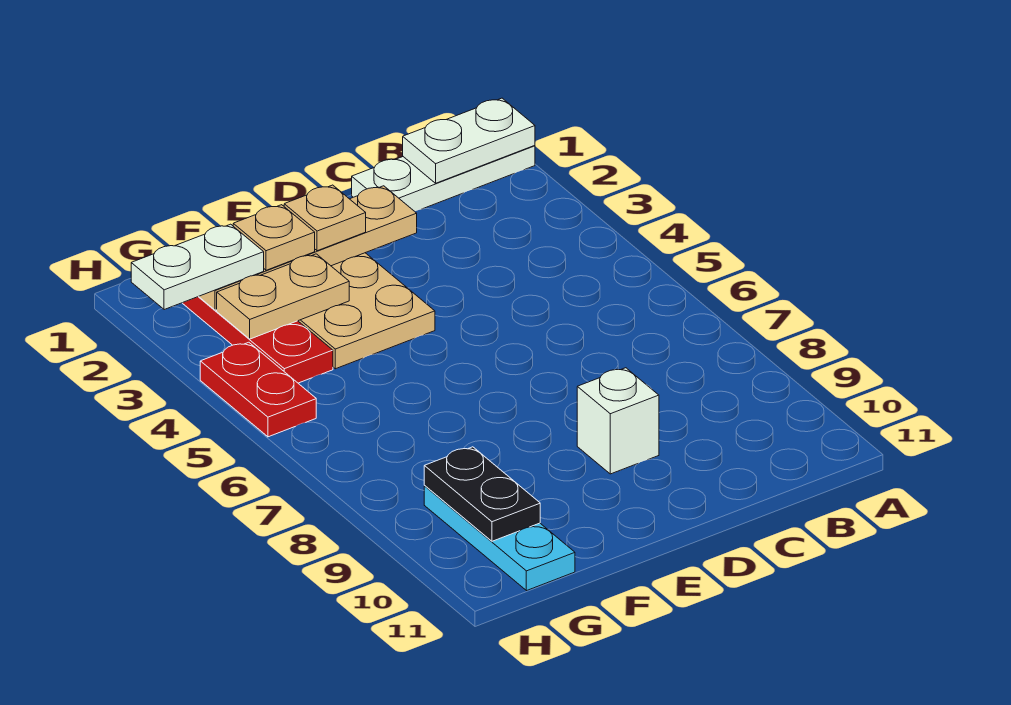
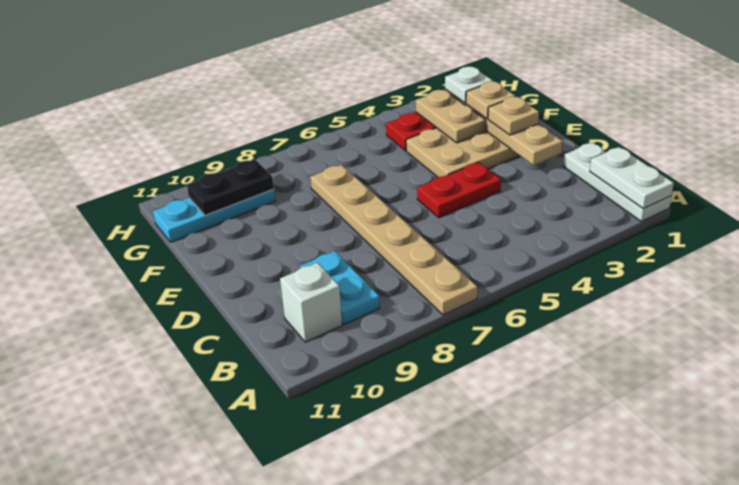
none -> tan plate A7:F7 level 1
none -> cyan plate B9:C9 level 1
white brick D9 level 1 -> white brick B10 level 1
white plate G2:H2 level 3 -> white plate G2 level 3
red plate H4:H5 level 1 -> red plate D4:D5 level 1

